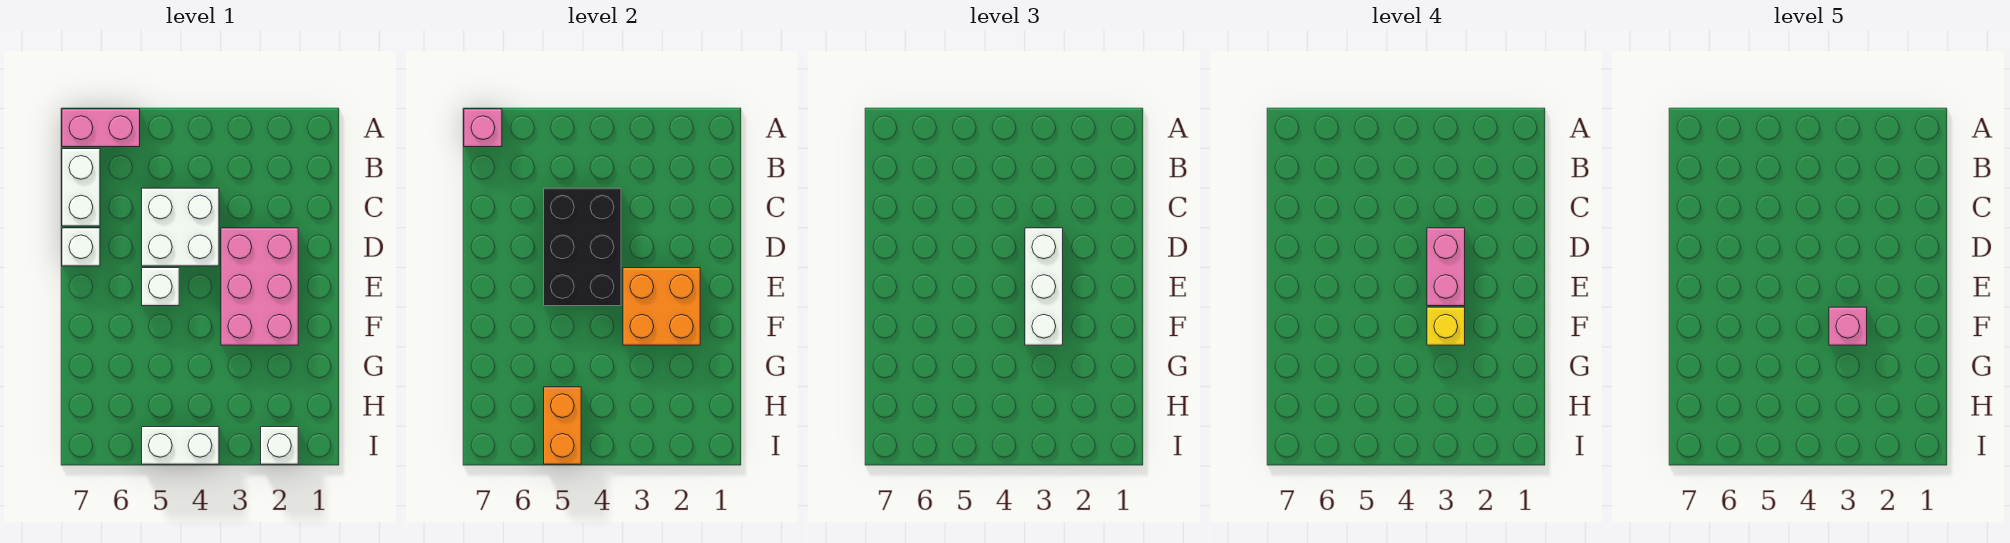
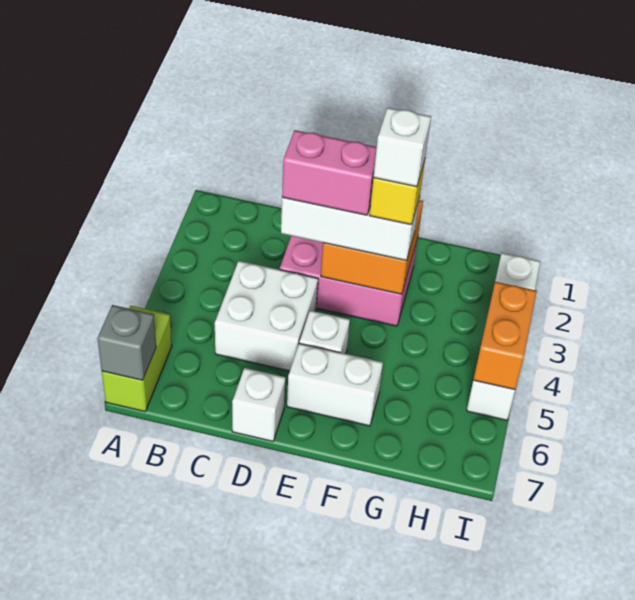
pink brick A6:A7 level 1 -> lime brick A6:A7 level 1
pink brick A7 level 2 -> grey brick A7 level 2
white brick B7:C7 level 1 -> white brick E6:F6 level 1
black brick C4:E5 level 2 -> none
pink brick F3 level 5 -> white brick F3 level 5
orange brick H5:I5 level 2 -> orange brick I4:I5 level 2

